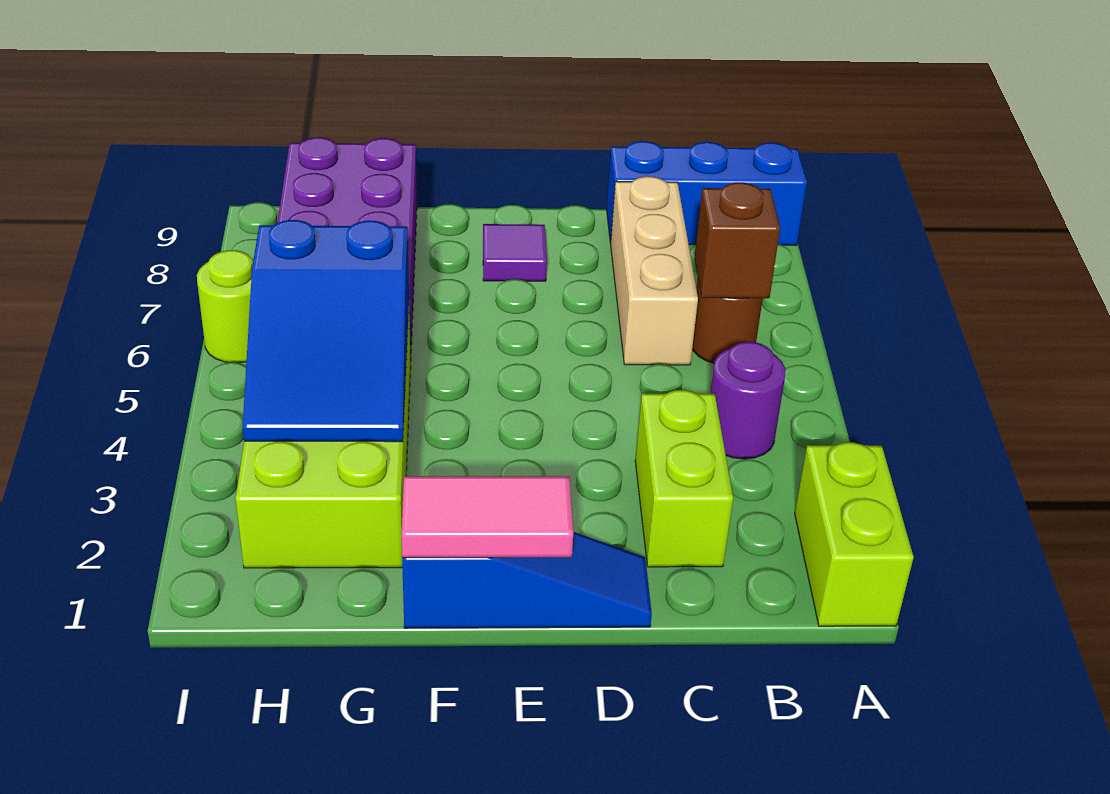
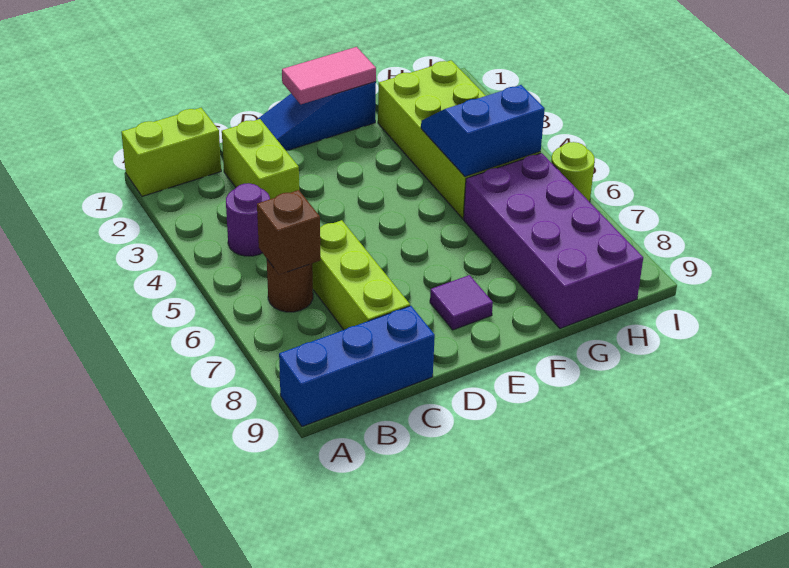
lime brick A1:A2 level 1 -> lime brick A1:B1 level 1
tan brick C6:C8 level 1 -> lime brick C6:C8 level 1
blue slope G3:H5 level 2 top 5 -> blue slope G4:H5 level 2 top 5

